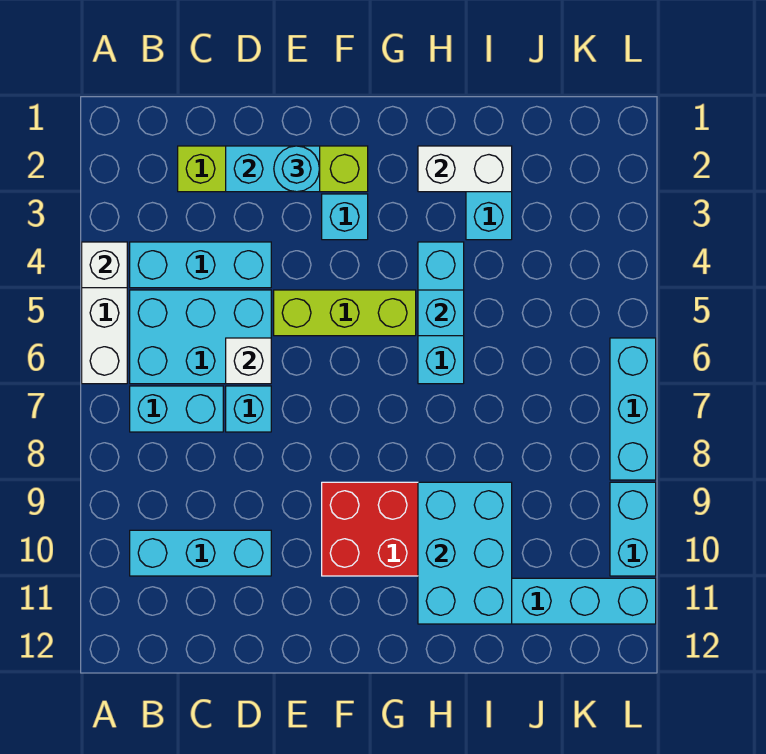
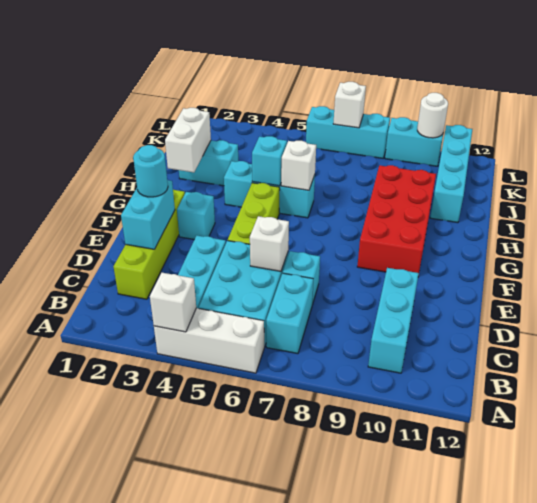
none -> white brick H6 level 2
cyan brick H9:I11 level 2 -> none
none -> white brick L7 level 2
none -> white round brick L10 level 2

